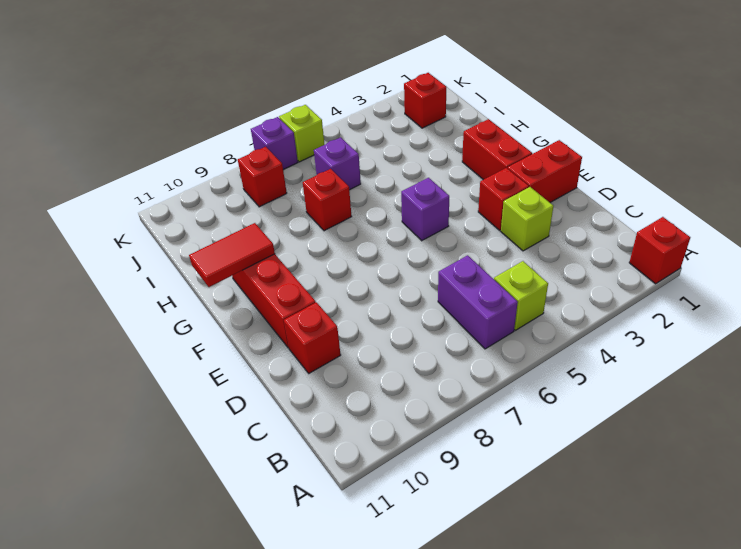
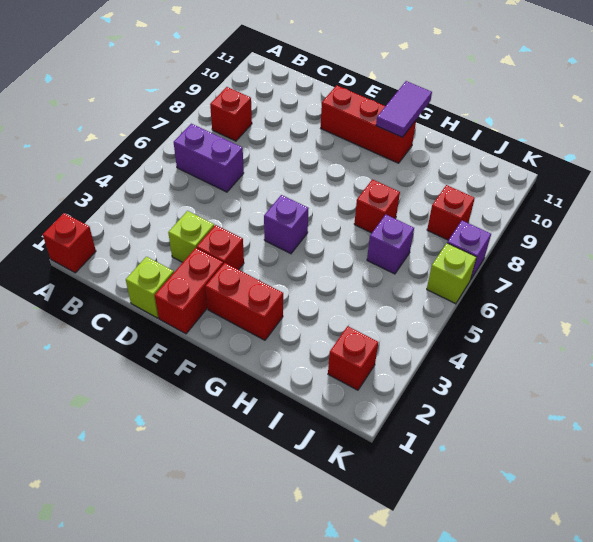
lime brick B5 level 1 -> lime brick D1 level 1
red brick D10 level 1 -> red brick B8 level 1
red tile G10:G11 level 2 -> purple tile G10:G11 level 2

